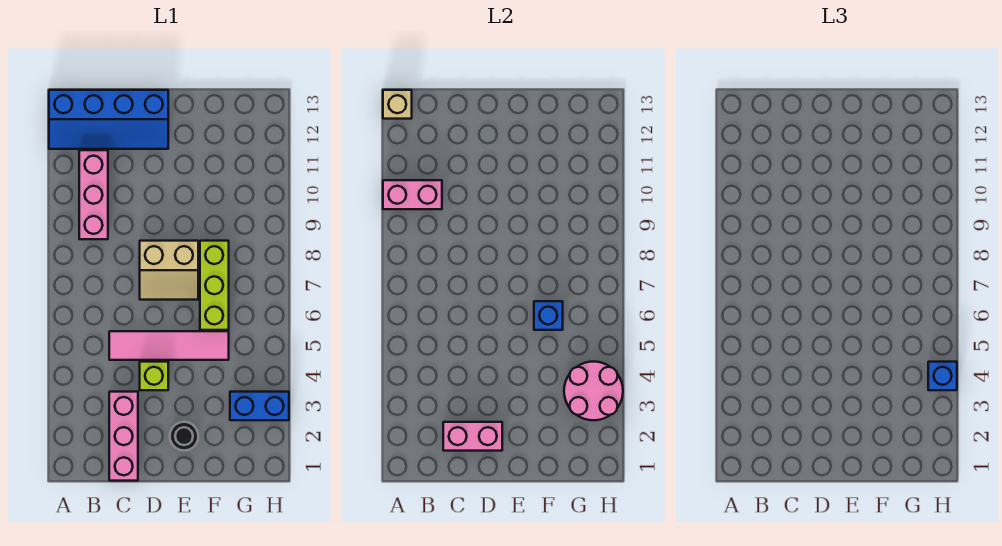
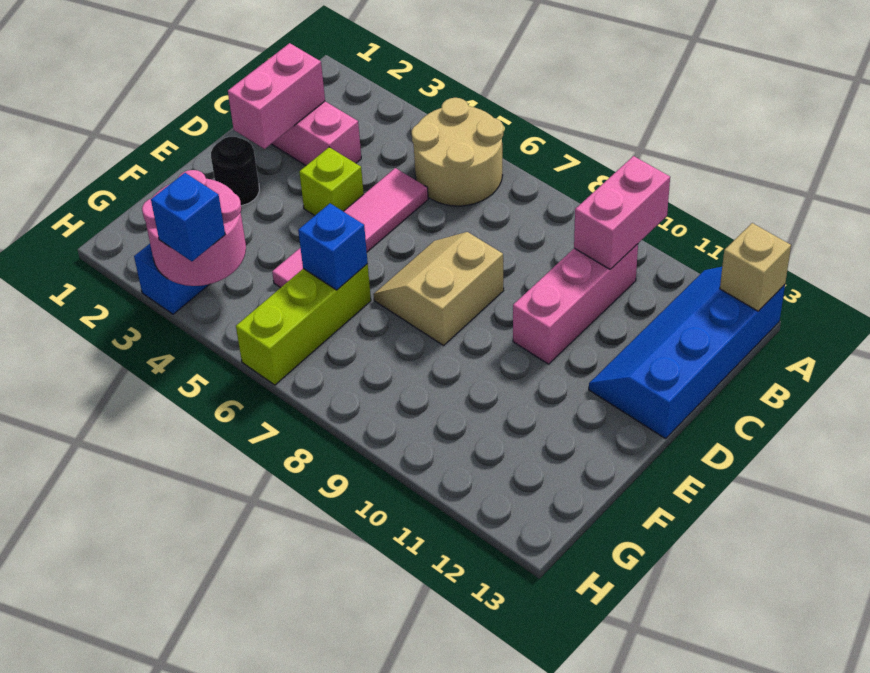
none -> tan round brick A5:B6 level 1
pink brick B9:B11 level 1 -> pink brick B10:D10 level 1
lime brick F6:F8 level 1 -> lime brick F6:H6 level 1

